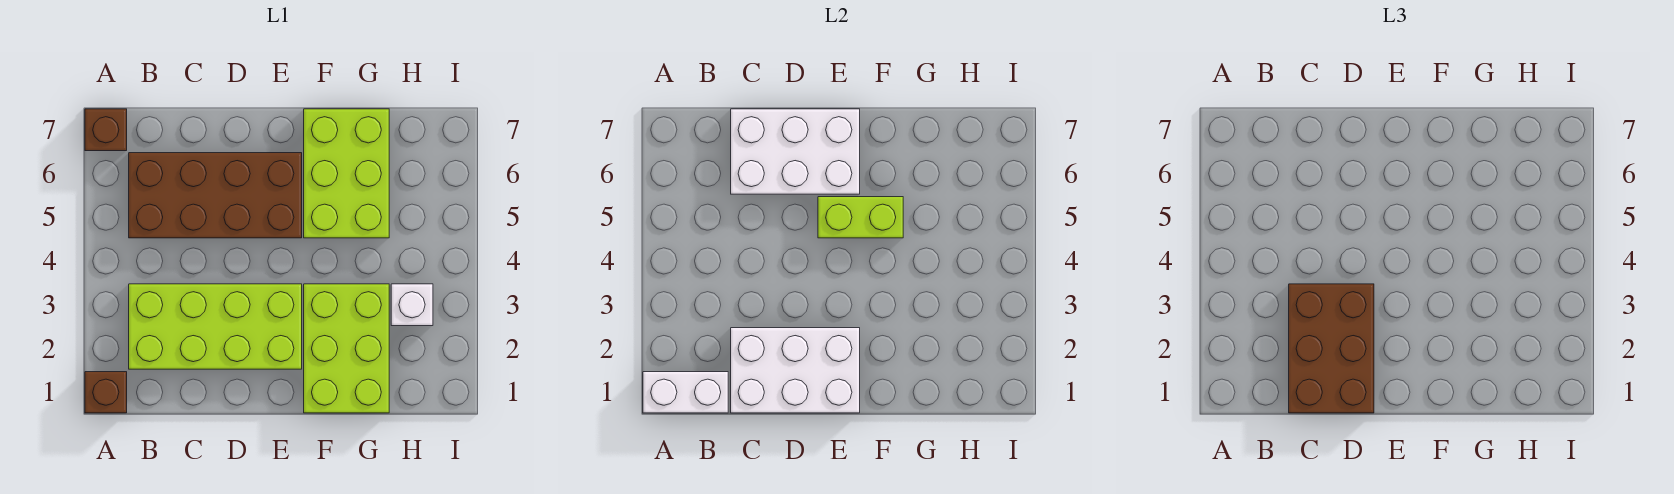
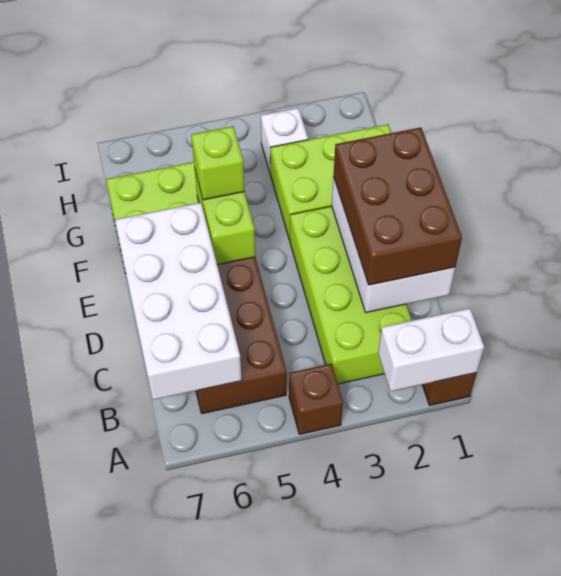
white brick A1:B1 level 2 -> white brick A1:A2 level 2
brown brick A7 level 1 -> brown brick A4 level 1
brown brick C1:D3 level 3 -> brown brick C1:E2 level 3
white brick C6:E7 level 2 -> white brick B6:E7 level 2
none -> lime brick F5 level 3

